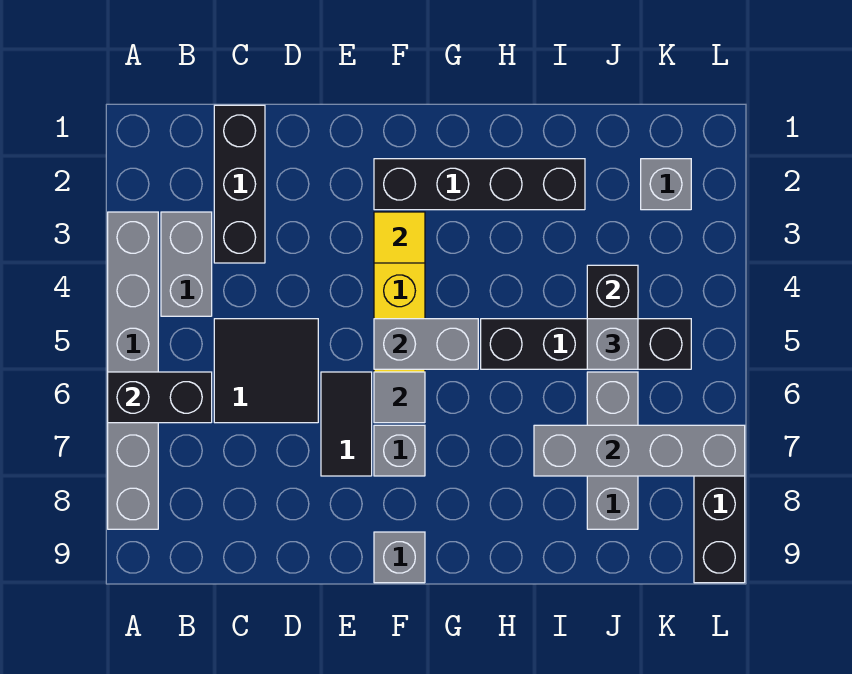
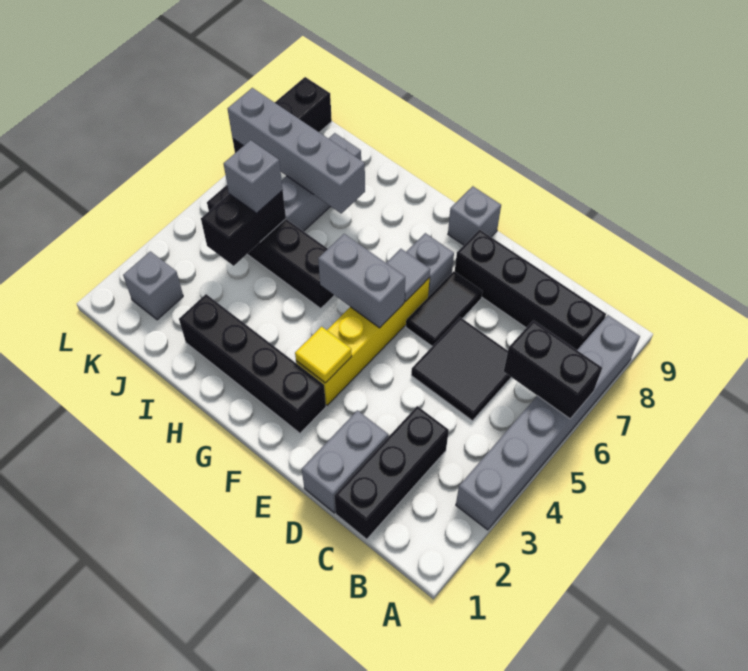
grey brick B3:B4 level 1 -> grey brick D1:D2 level 1
none -> black brick B8:E8 level 1

